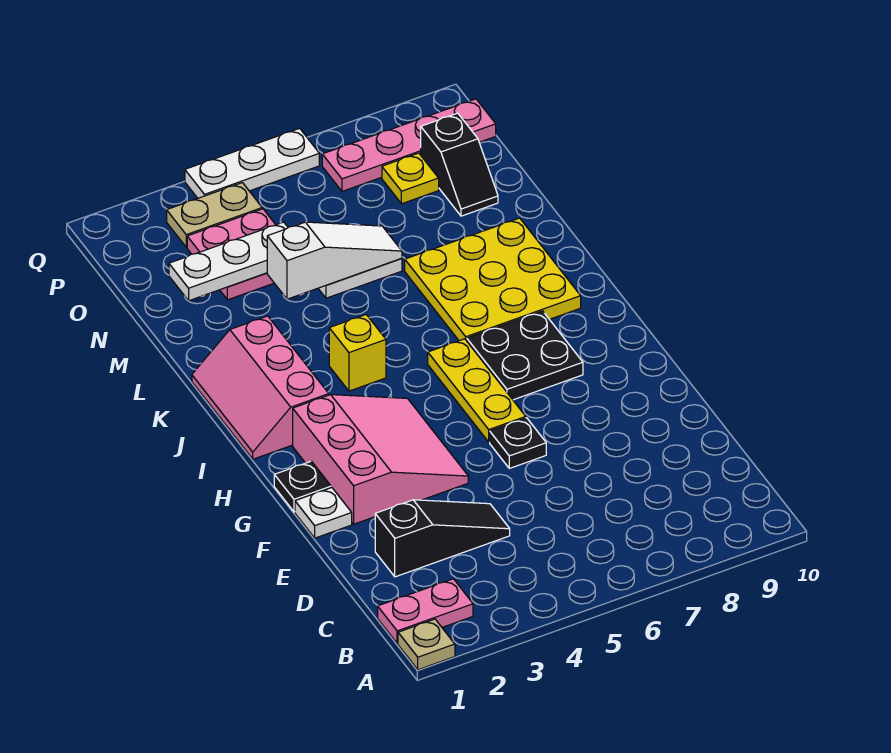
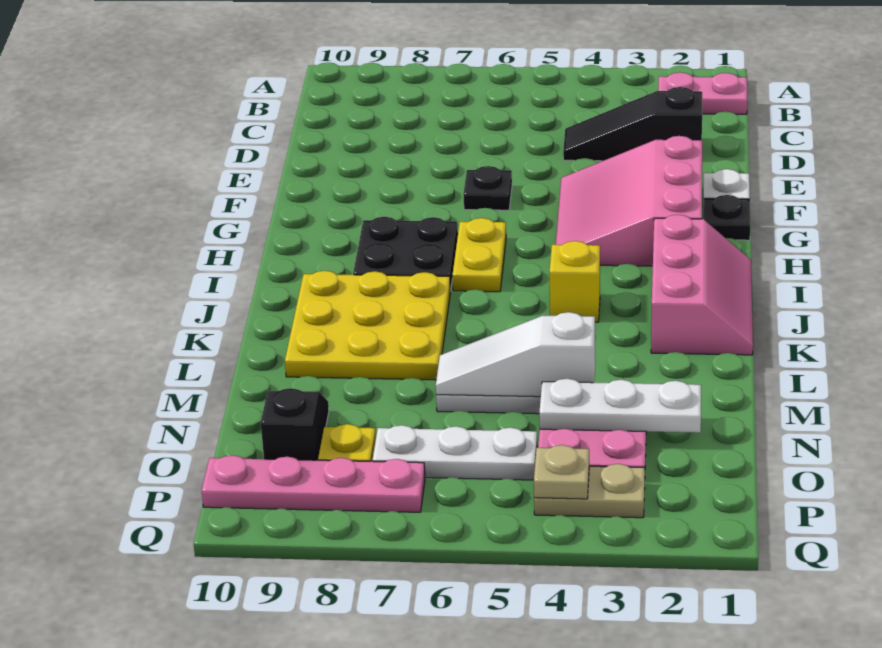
tan plate A1 level 1 -> tan plate P4 level 2
yellow plate G6:I6 level 1 -> yellow plate H6:I6 level 1
white plate Q4:Q6 level 1 -> white plate O5:O7 level 1

